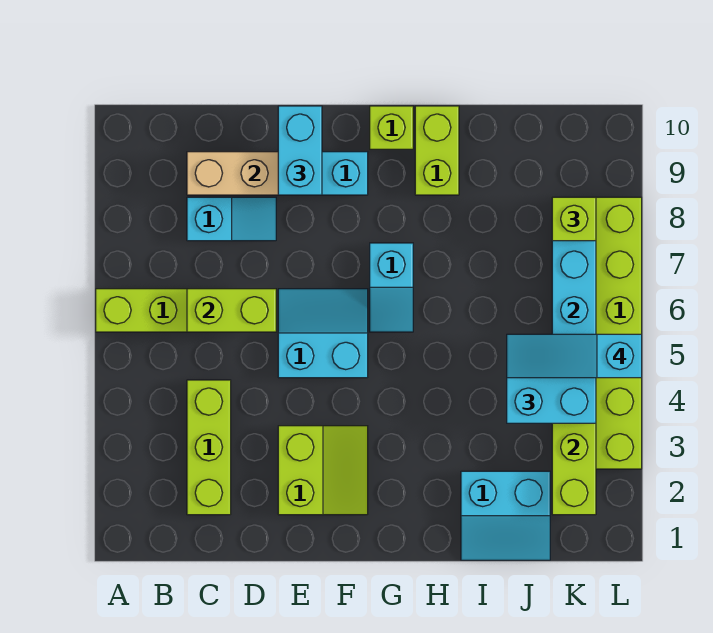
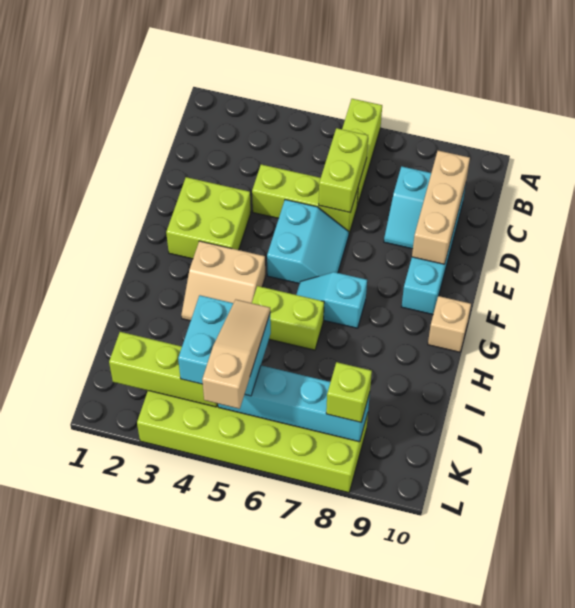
lime brick C2:C4 level 1 -> lime brick D4:D6 level 1
lime slope E2:F3 level 1 top E -> lime brick E2:F3 level 1
cyan brick E9:E10 level 3 -> none
none -> tan slope G3:H4 level 1 top G
lime brick G10 level 1 -> tan brick G10 level 1
lime brick H9:H10 level 1 -> lime brick H5:H6 level 1
cyan slope I1:J2 level 1 top 2 -> none
cyan slope J5:L5 level 4 top L -> tan slope J5:L5 level 4 top L

